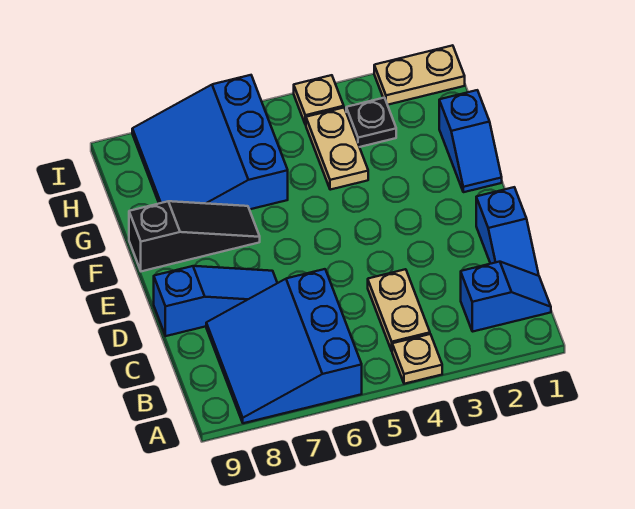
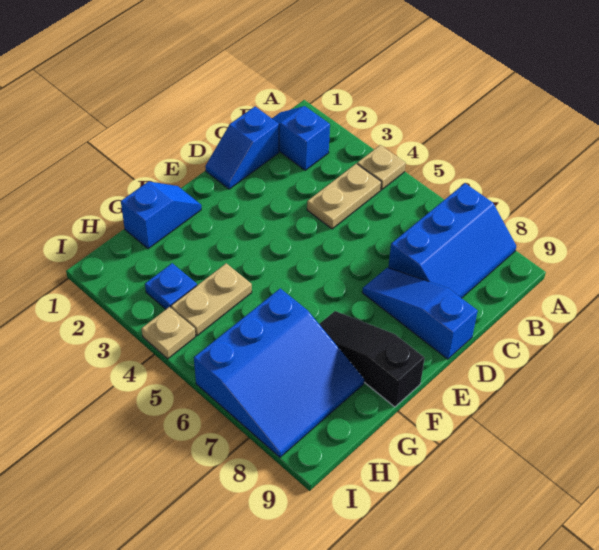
blue slope A6:C8 level 1 top 6 -> blue slope A7:C8 level 1 top 7
blue slope C1:D1 level 1 top D -> blue slope C1:D1 level 1 top C
black plate H3 level 1 -> blue plate H3 level 1
tan plate I1:I2 level 1 -> none

